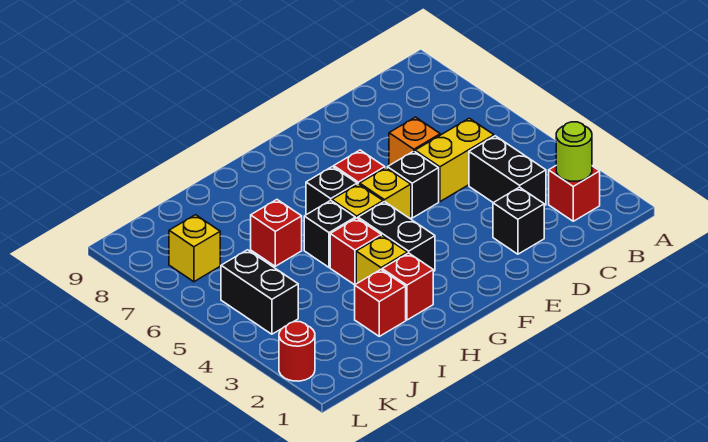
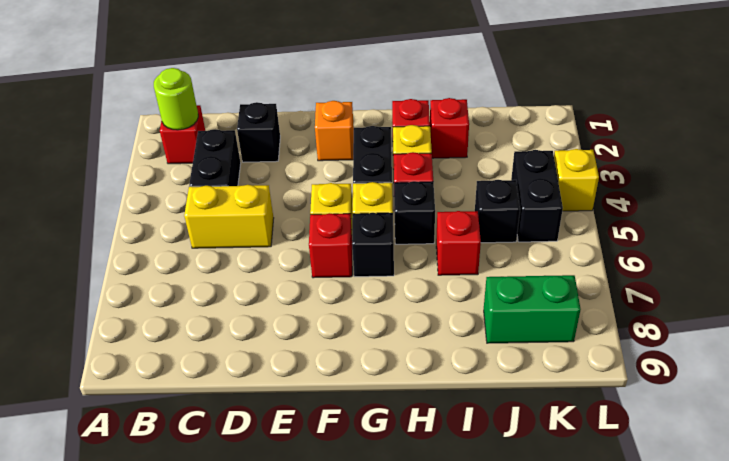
orange brick D6 level 1 -> orange brick F2 level 1
black brick E5 level 1 -> black brick J5 level 1
none -> green brick J8:K8 level 1
yellow brick K7 level 1 -> yellow brick L4 level 1
red round brick L2 level 1 -> none

